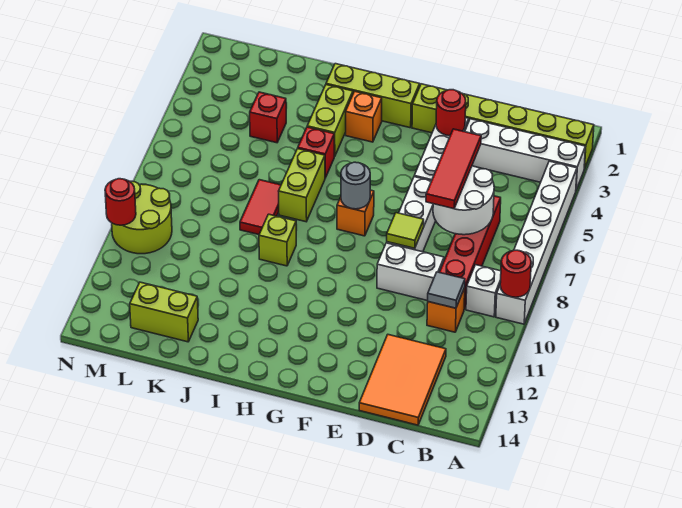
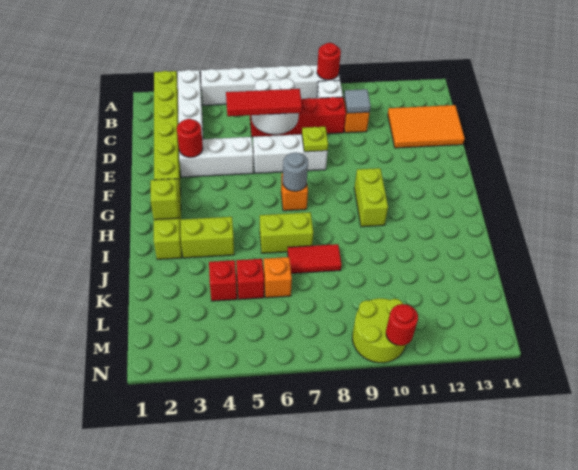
white brick D9:E9 level 1 -> none
lime tile E8 level 2 -> lime plate E8 level 2
orange brick H3 level 1 -> orange brick K6 level 1
red brick I5 level 1 -> red brick K5 level 1
lime brick I9 level 1 -> lime brick H2 level 2
lime brick K13:L13 level 1 -> lime brick G10:H10 level 1

